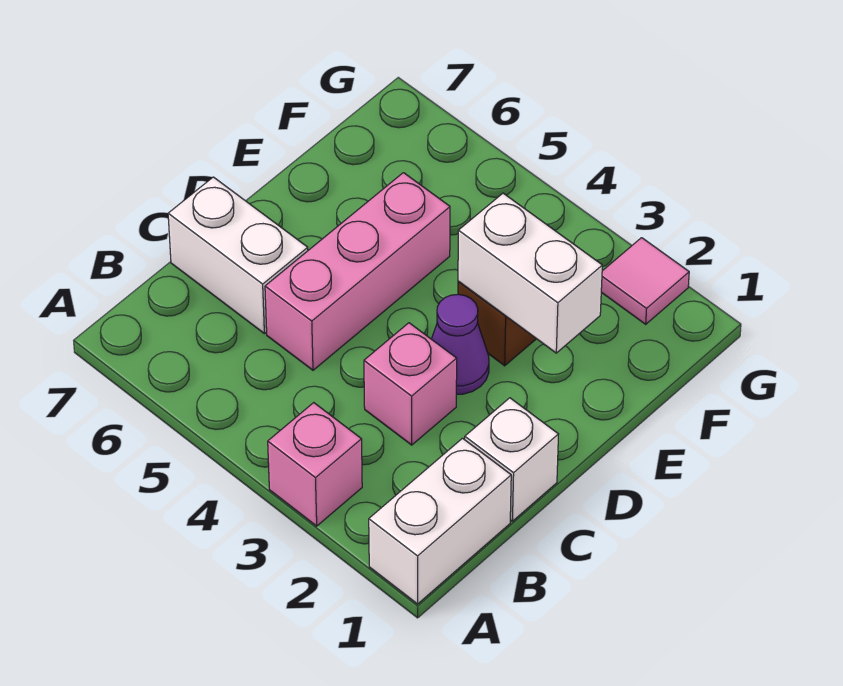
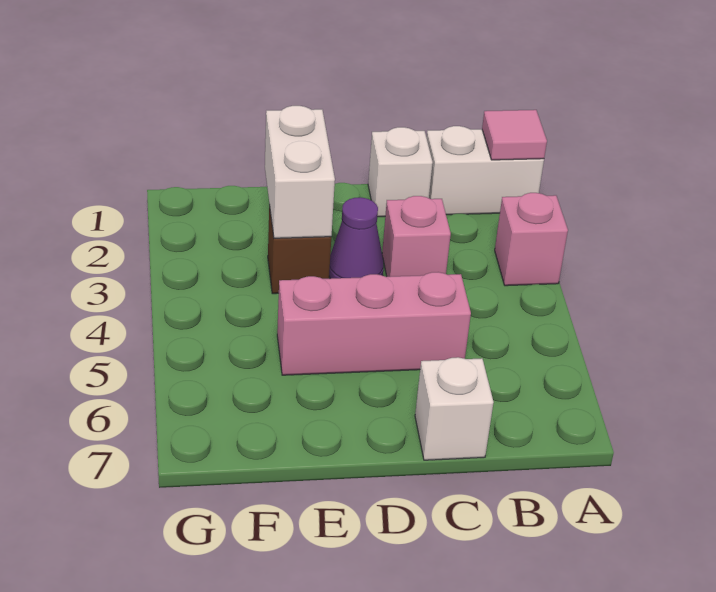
white brick C6:C7 level 1 -> white brick C7 level 1
pink tile G2 level 1 -> pink tile A1 level 2

